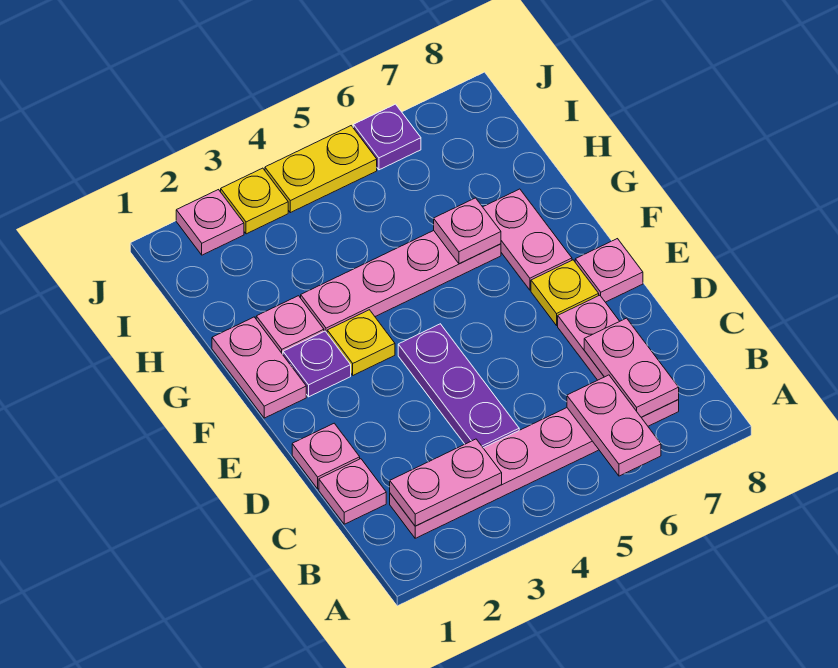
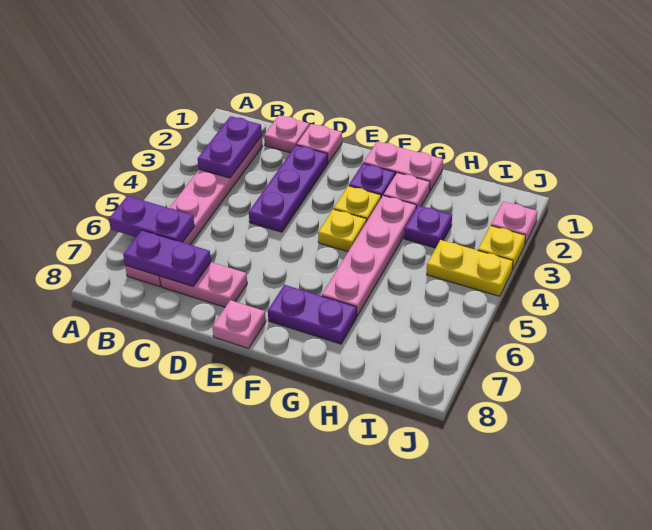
pink plate A6:B6 level 2 -> purple plate A6:B6 level 2
pink plate B2:B3 level 2 -> purple plate B2:B3 level 2
pink plate B7:C7 level 2 -> purple plate B7:C7 level 2
purple plate C4:E4 level 1 -> purple plate D2:D4 level 1
yellow plate E7 level 1 -> yellow plate F4 level 1
pink plate F7:G7 level 1 -> purple plate F7:G7 level 1
pink plate G6 level 2 -> none
yellow plate J4:J5 level 1 -> yellow plate I4:J4 level 1
purple plate J6 level 1 -> purple plate H3 level 1

